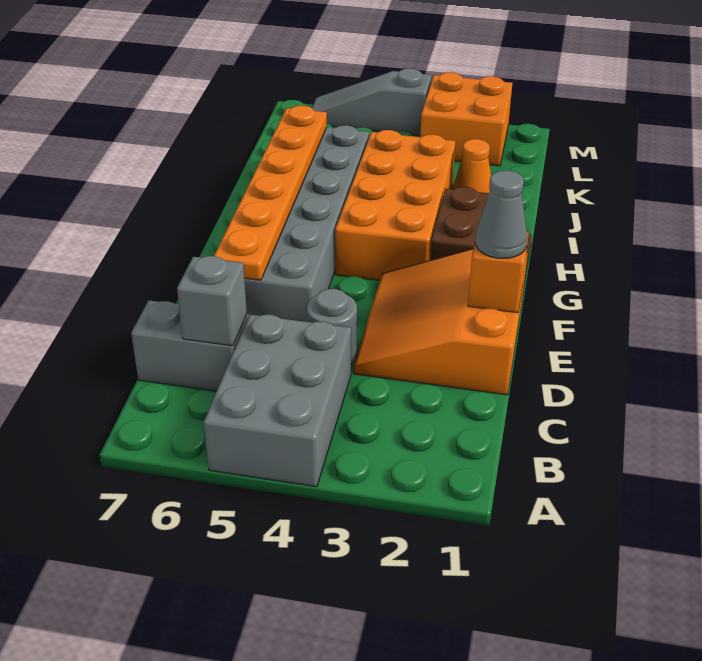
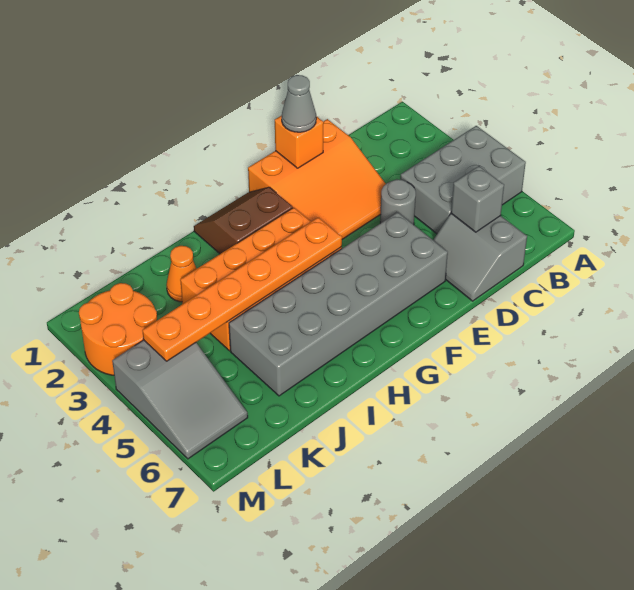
orange plate E6:J6 level 2 -> orange plate G4:L4 level 2
orange brick L2:M3 level 1 -> orange round brick L2:M3 level 1
grey slope M4:M6 level 1 top 4 -> grey slope L4:M6 level 1 top 4

